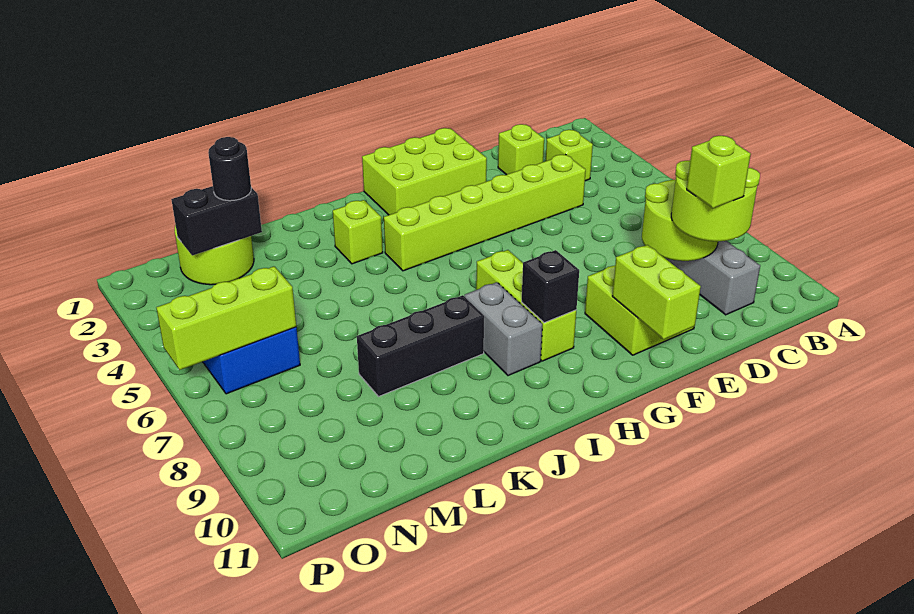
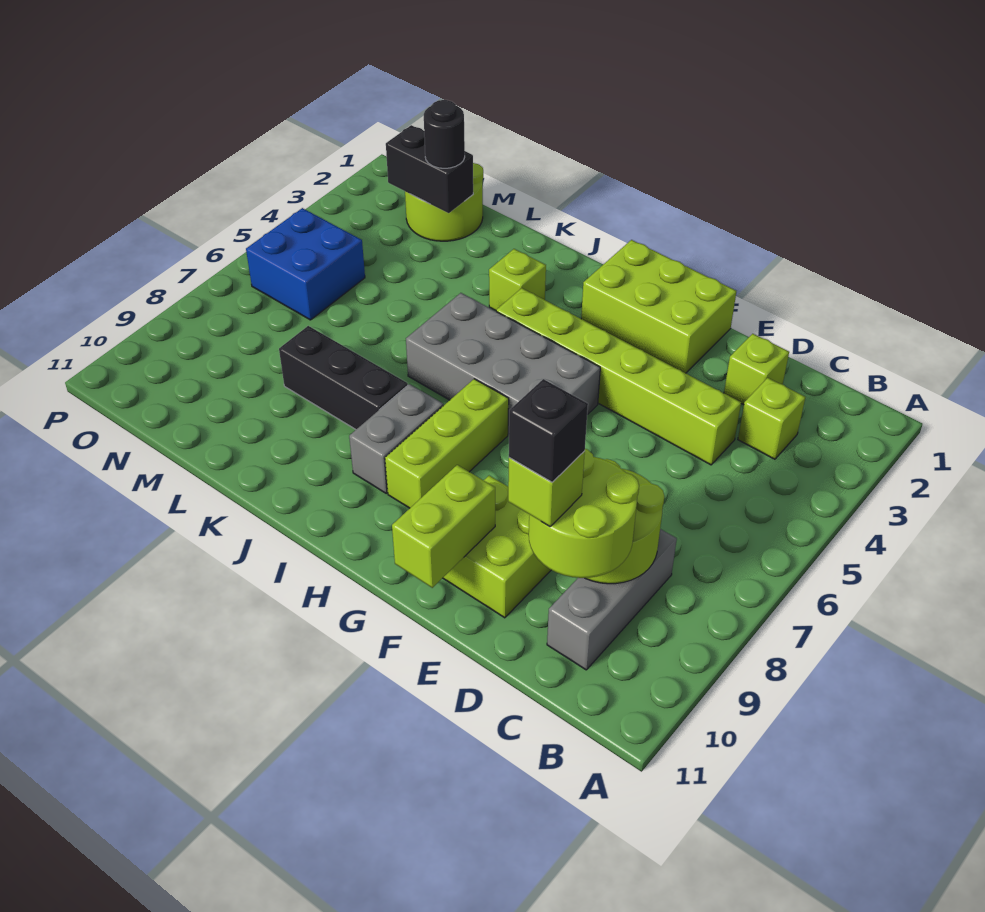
none -> grey brick G5:J6 level 1
black brick H9 level 2 -> black brick D10 level 5
lime brick N6:P6 level 2 -> none

